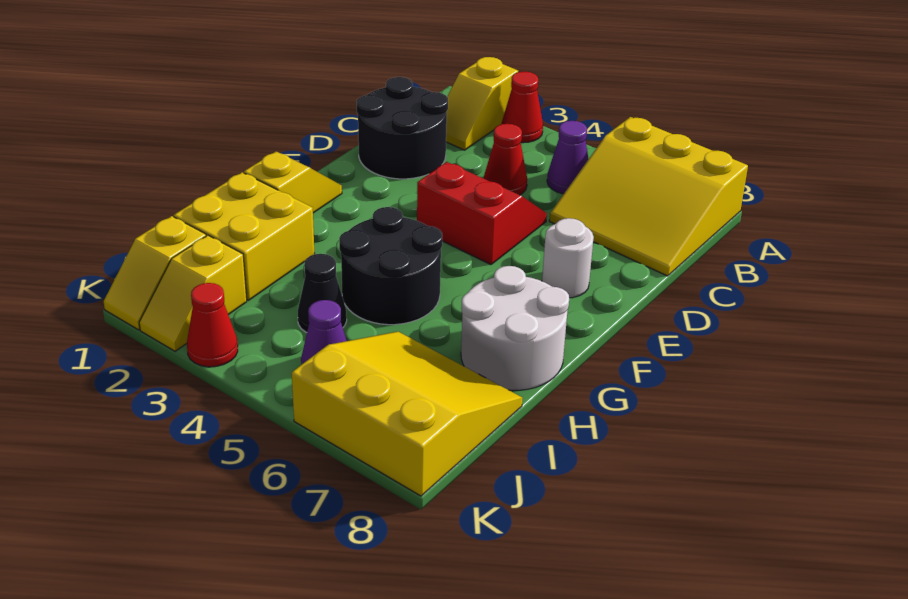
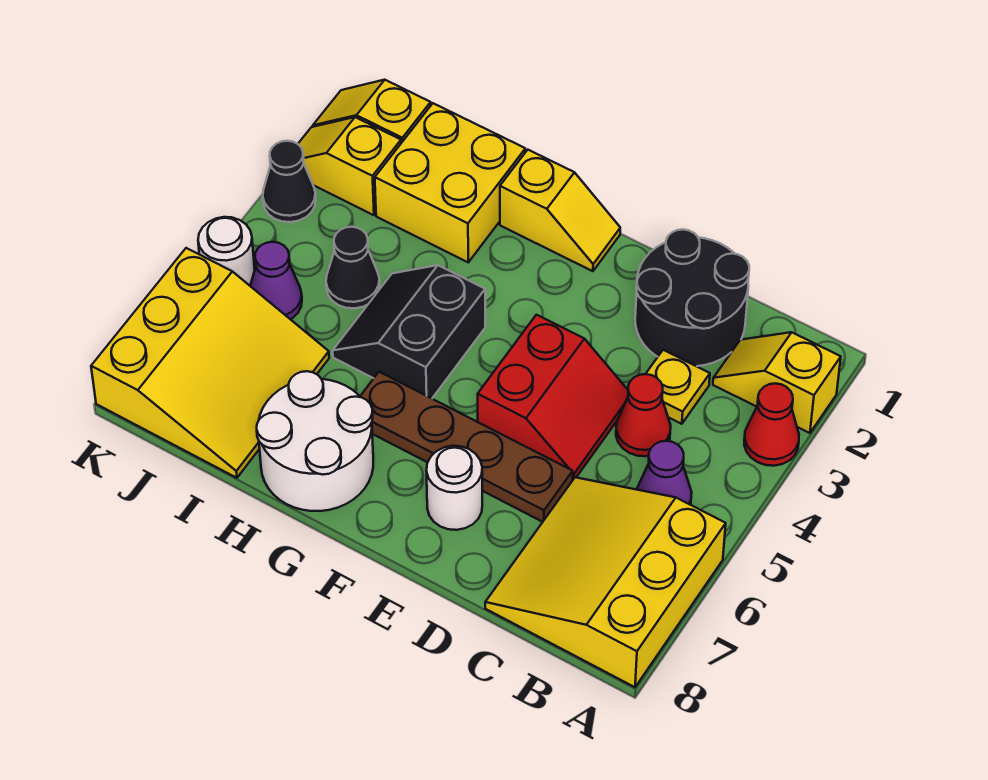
none -> yellow plate C3 level 1
none -> brown plate D6:G6 level 1
black round brick G4:H5 level 1 -> black slope G4:H5 level 1 top G
red cone K3 level 1 -> black cone K3 level 1
none -> white round brick K5 level 1

